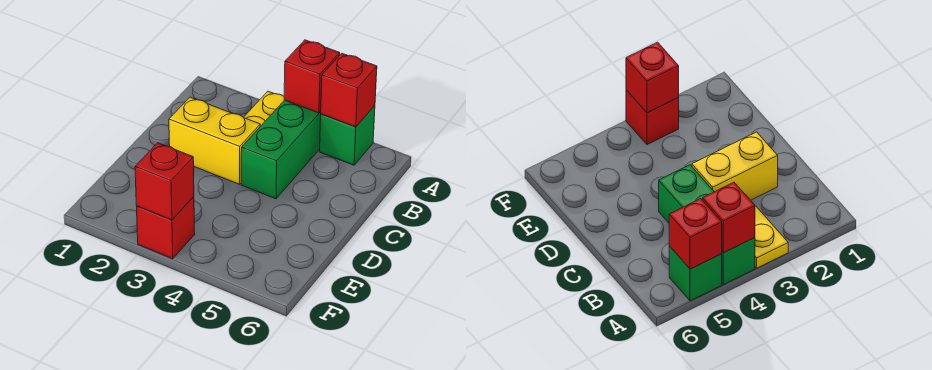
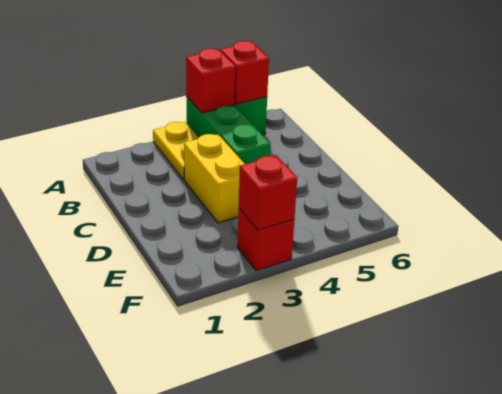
yellow brick C2:C3 level 1 -> yellow brick C3:D3 level 1

